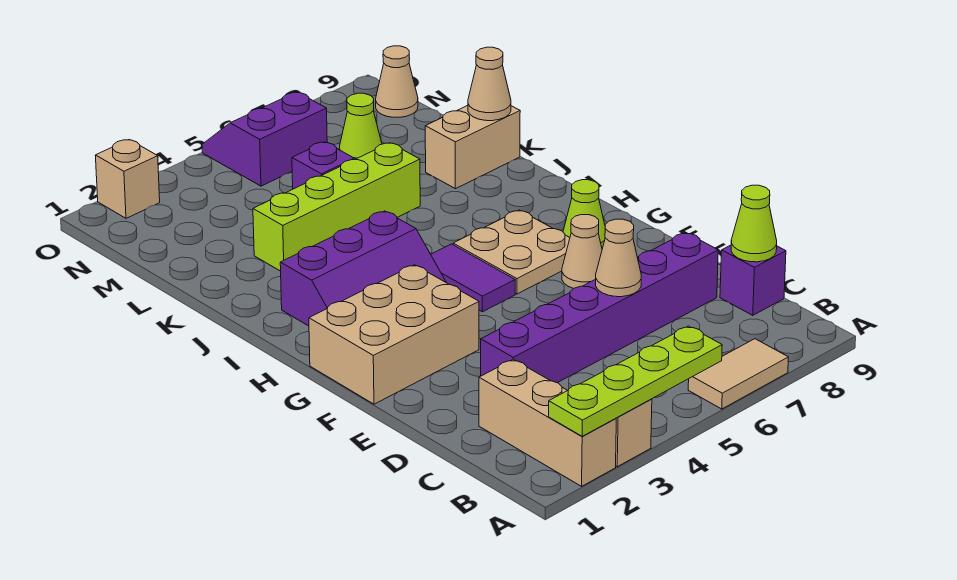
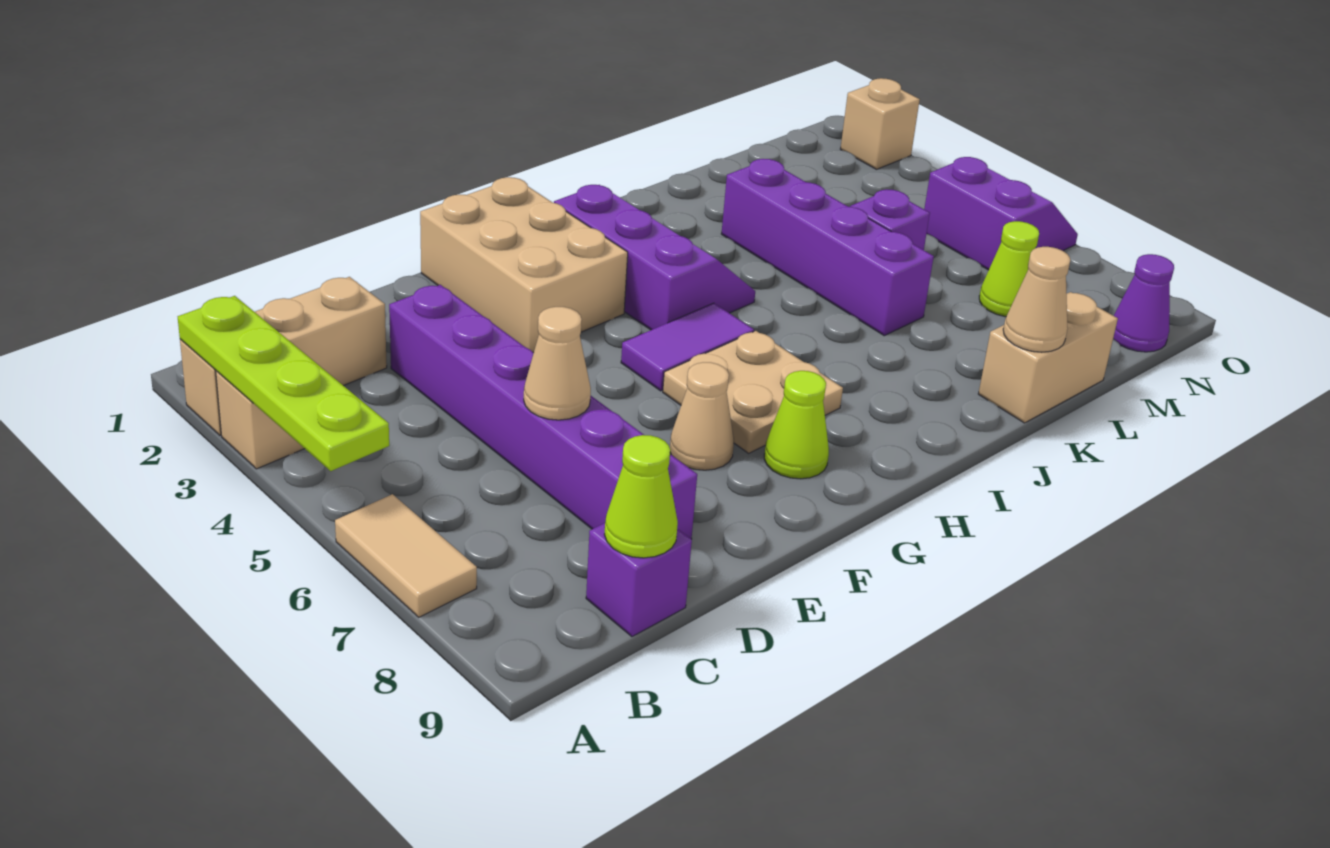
purple slope H2:I4 level 1 top I -> purple slope H2:I4 level 1 top H
lime brick K3:K6 level 1 -> purple brick K3:K6 level 1
tan brick K8:K9 level 1 -> tan brick K9:L9 level 1
tan cone N9 level 1 -> purple cone N9 level 1

